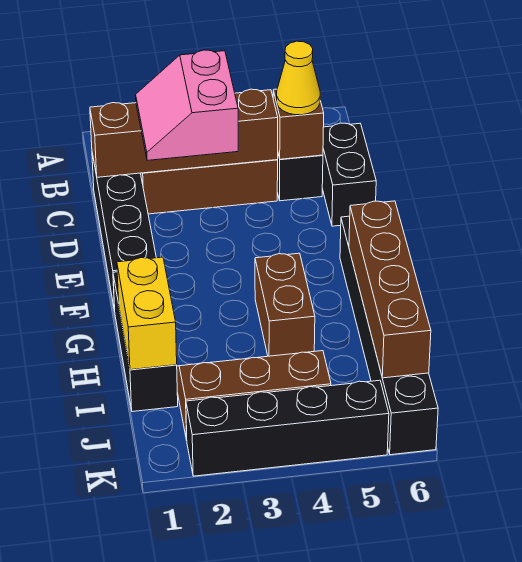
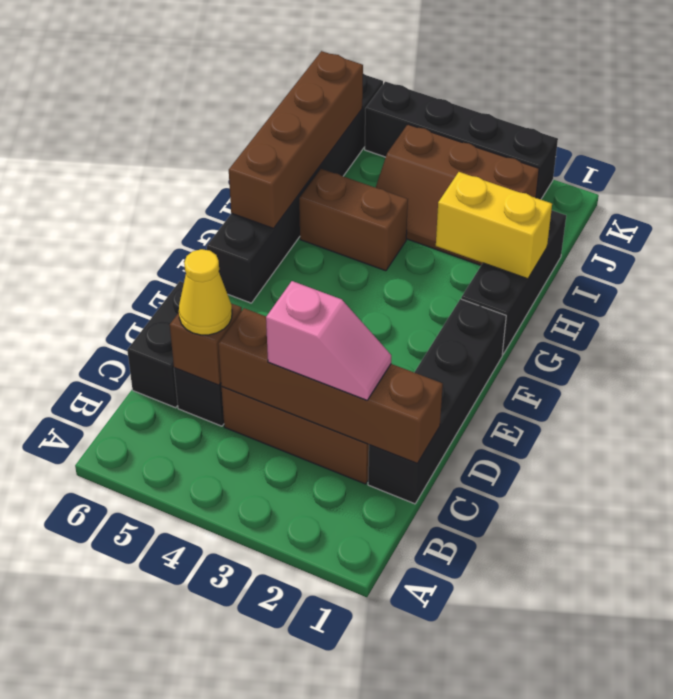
pink slope C2:D3 level 3 top 3 -> pink slope C2:C3 level 3 top 3
brown brick G4:H4 level 1 -> brown brick H4:H5 level 1
yellow brick H1:I1 level 2 -> yellow brick H1:H2 level 2

